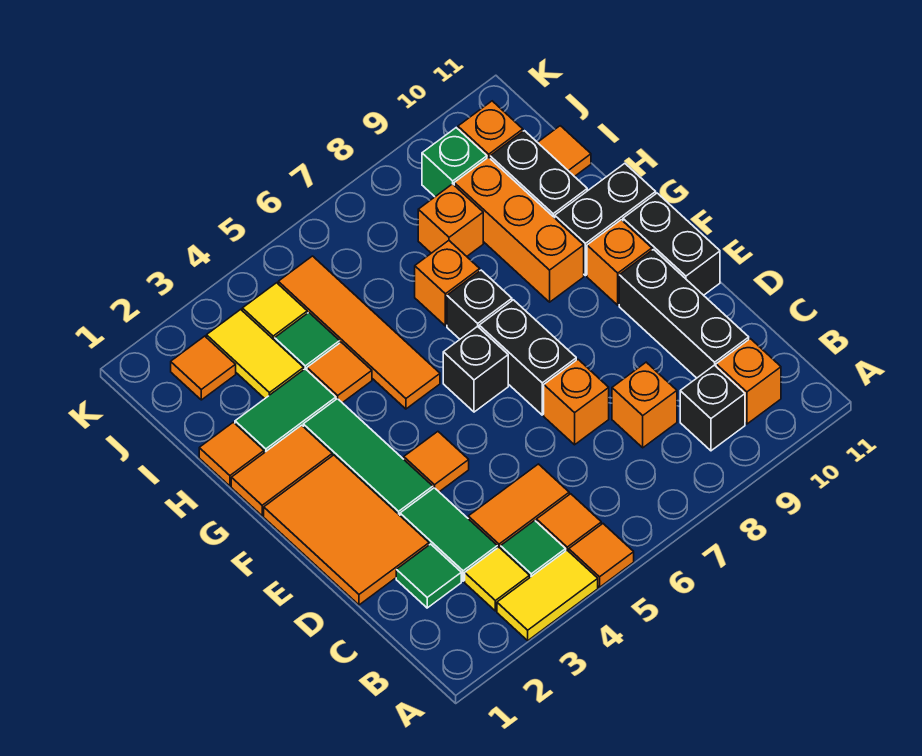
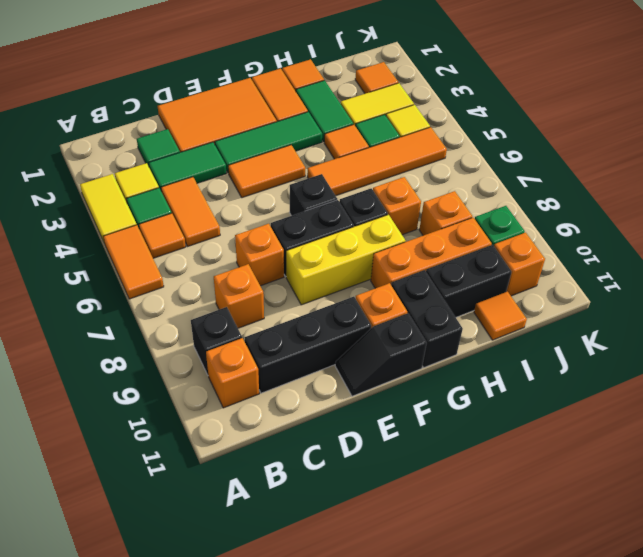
orange tile A5 level 1 -> orange tile A5:A6 level 1
orange tile E4 level 1 -> orange tile E4:F4 level 1
none -> yellow brick E8:G8 level 1
black brick E11:F11 level 1 -> black slope E11:F11 level 1 top F

